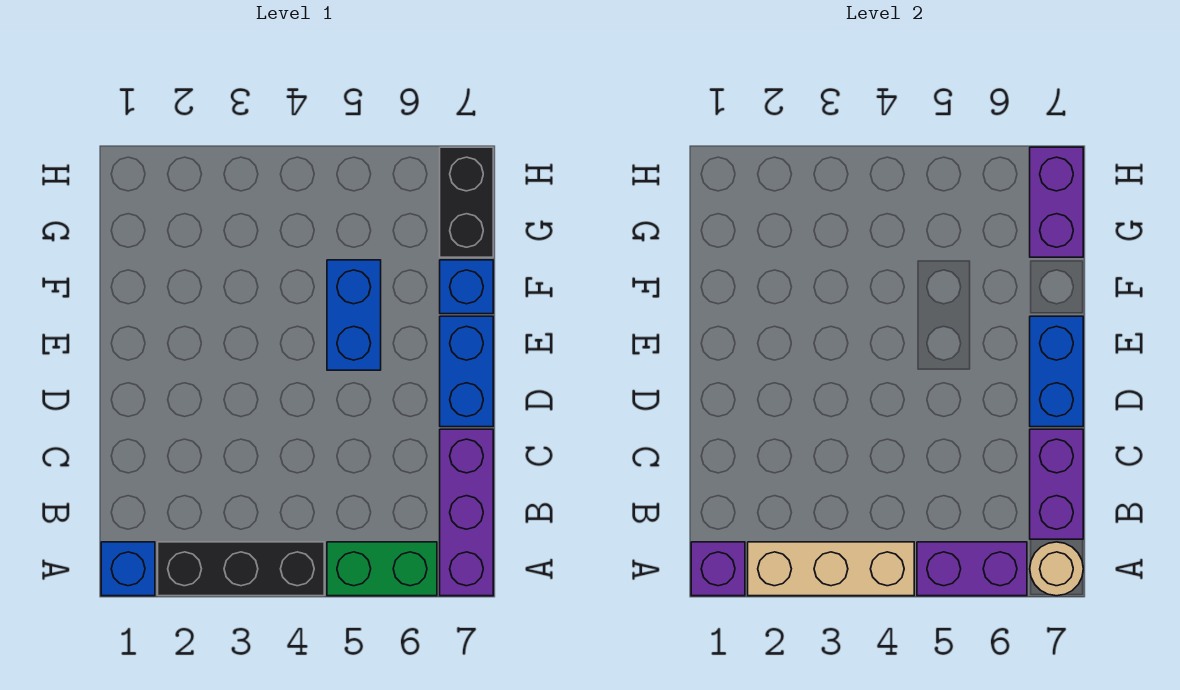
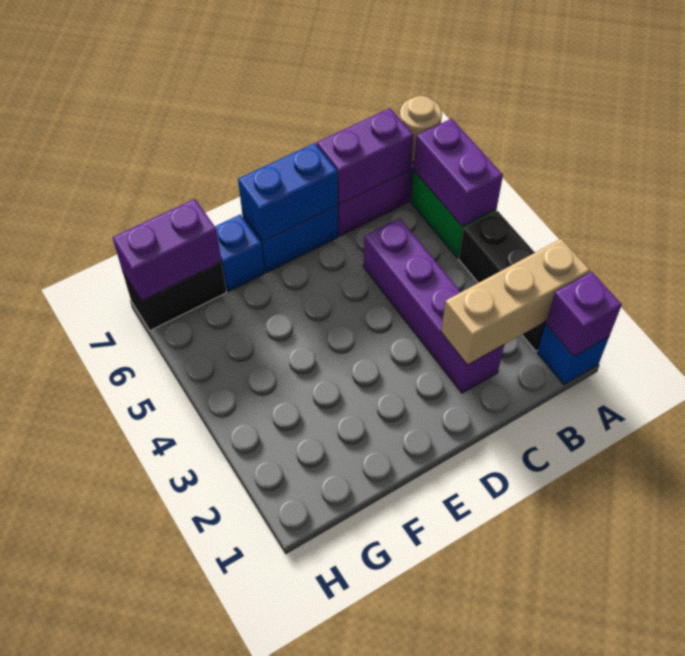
tan brick A2:A4 level 2 -> tan brick A2:C2 level 2
none -> purple brick C2:C5 level 1
blue brick E5:F5 level 1 -> none

